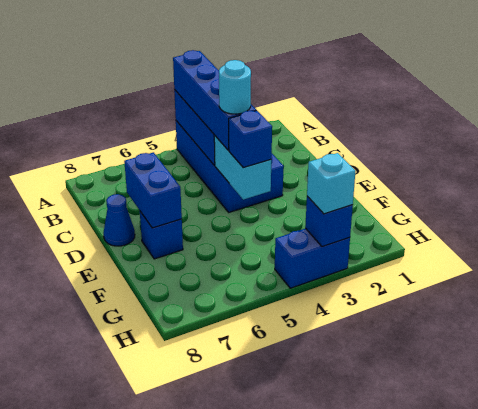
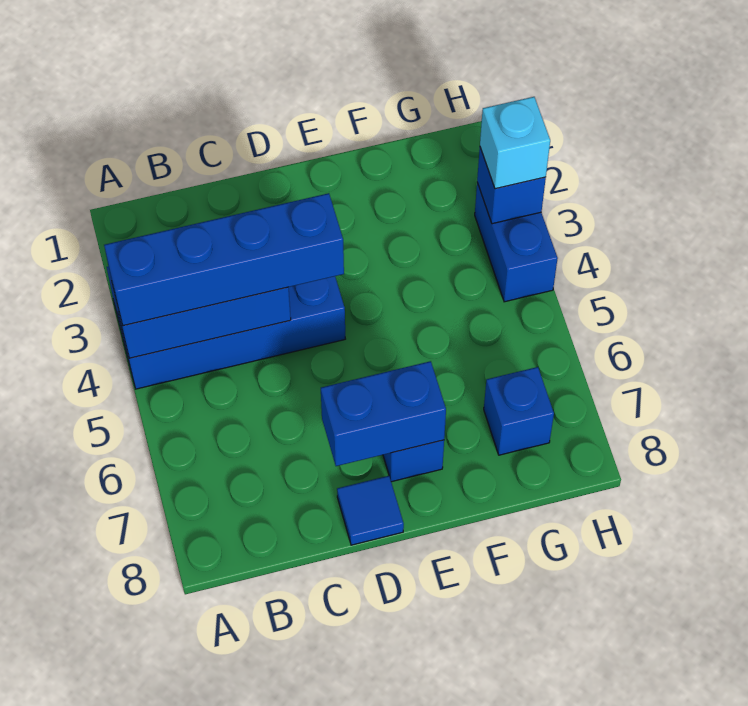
cyan brick D4:E4 level 2 -> none
cyan round brick D4 level 4 -> none
blue cone D8 level 1 -> blue tile D8 level 1
blue brick E4 level 3 -> blue brick G7 level 1

